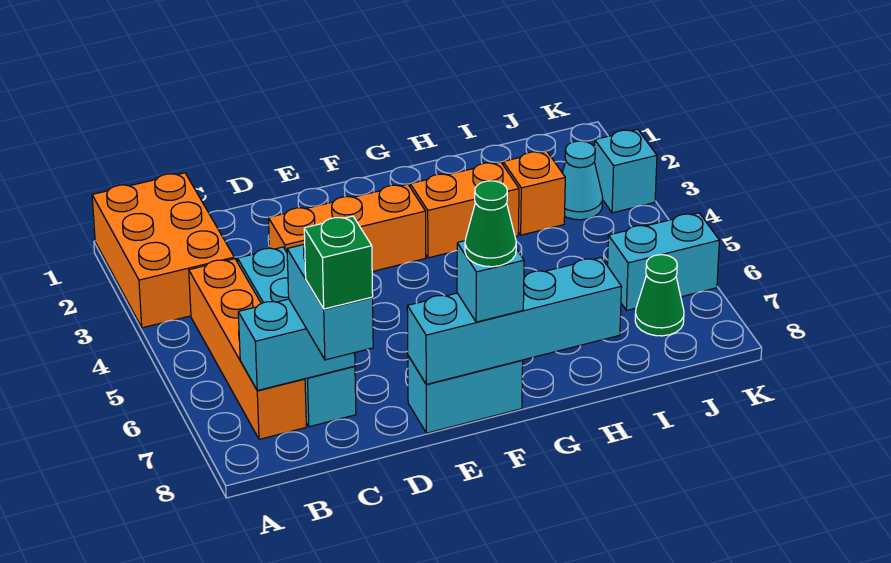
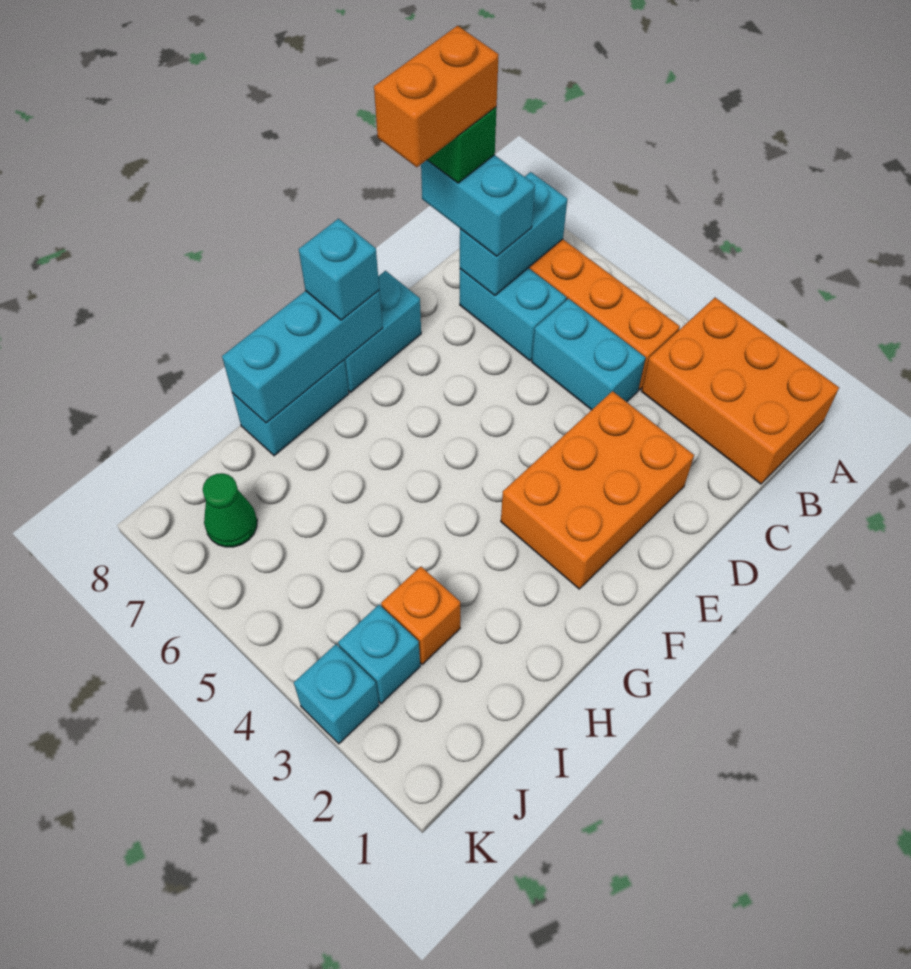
orange brick D3:F3 level 1 -> orange brick D2:F3 level 1
cyan brick E8:H8 level 2 -> cyan brick F8:H8 level 2
green cone F8 level 4 -> none
orange brick G3:H3 level 1 -> orange brick C8:D8 level 5
cyan cone J3 level 1 -> cyan brick J3 level 1
cyan brick J6:K6 level 1 -> cyan brick G8:H8 level 1

